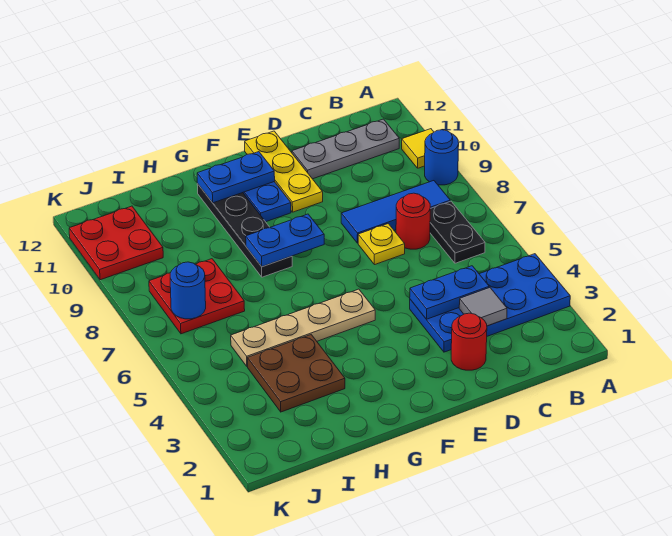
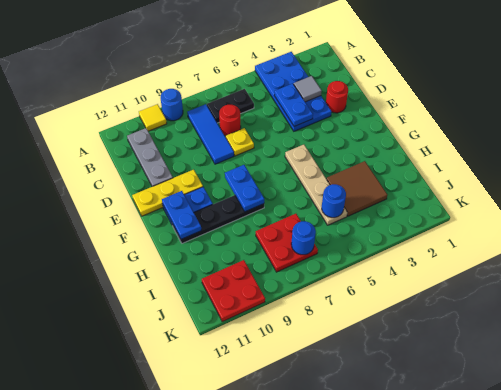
brown plate H3:I4 level 1 -> brown tile H3:I4 level 1
none -> blue round brick I5 level 2

